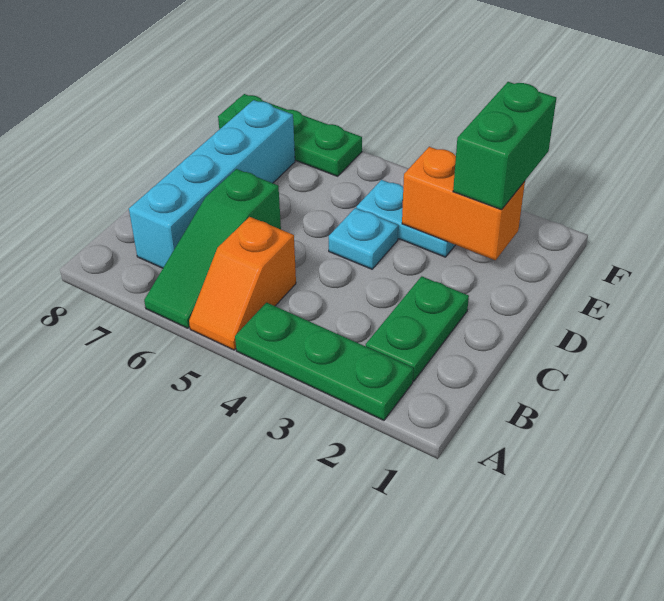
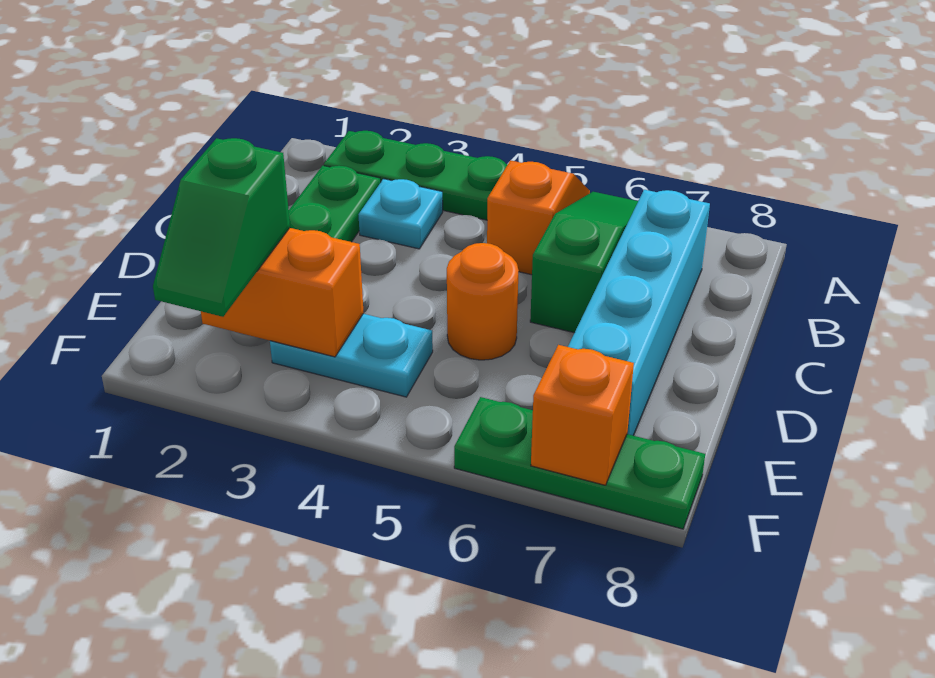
cyan plate D4 level 1 -> cyan plate B3 level 1
none -> orange round brick D5 level 1
green brick E2:F2 level 3 -> green slope E2:F2 level 3 top E
none -> orange brick F7 level 2

